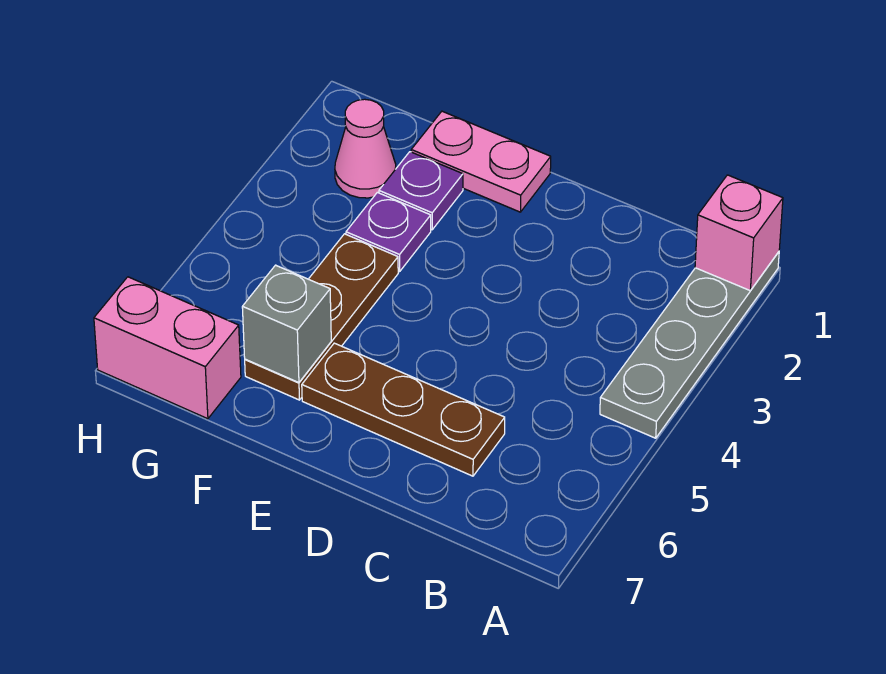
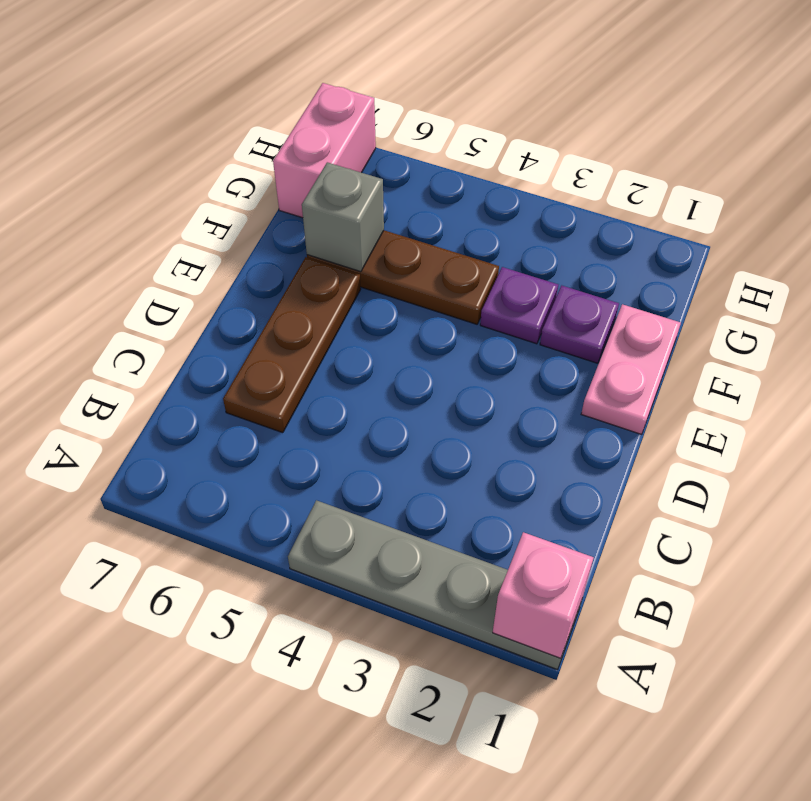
pink cone G2 level 1 -> none

